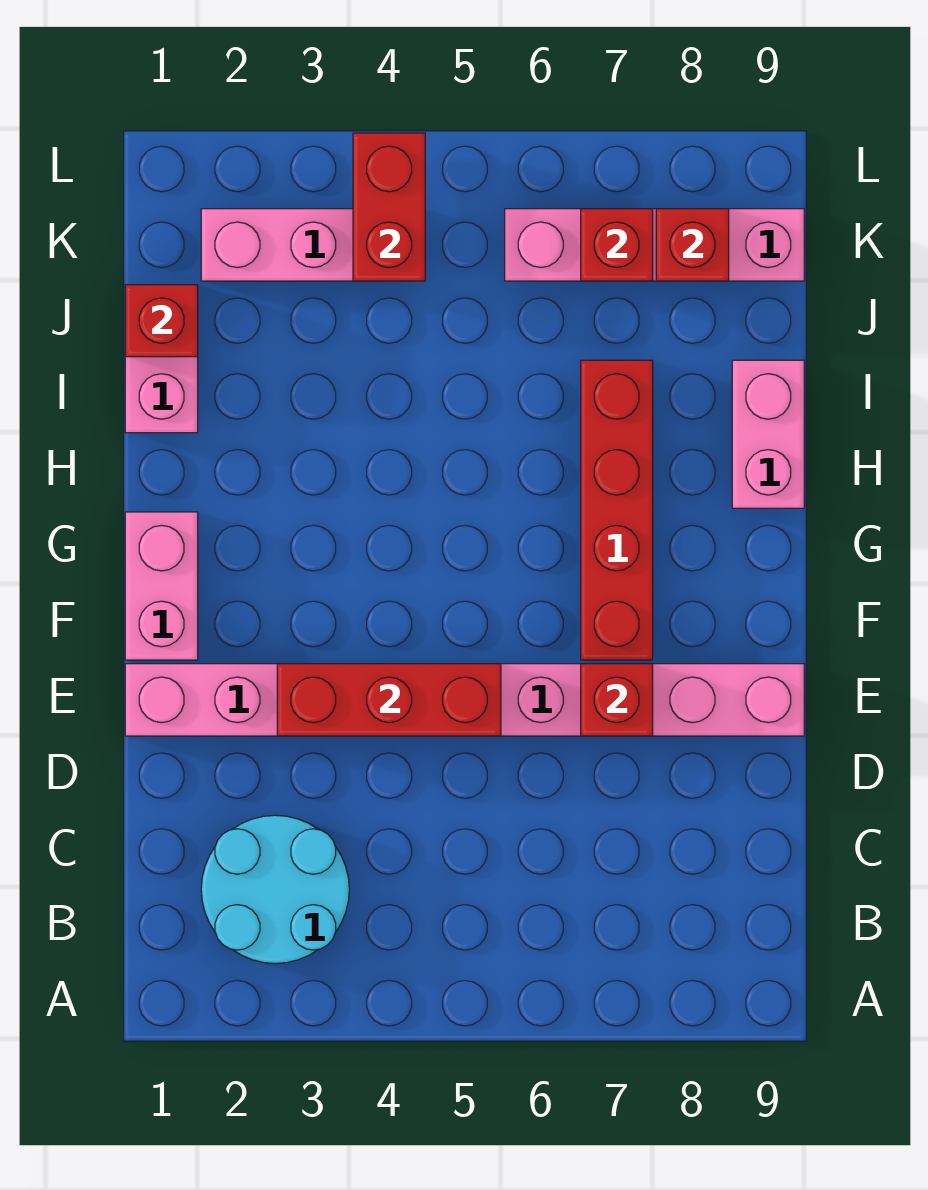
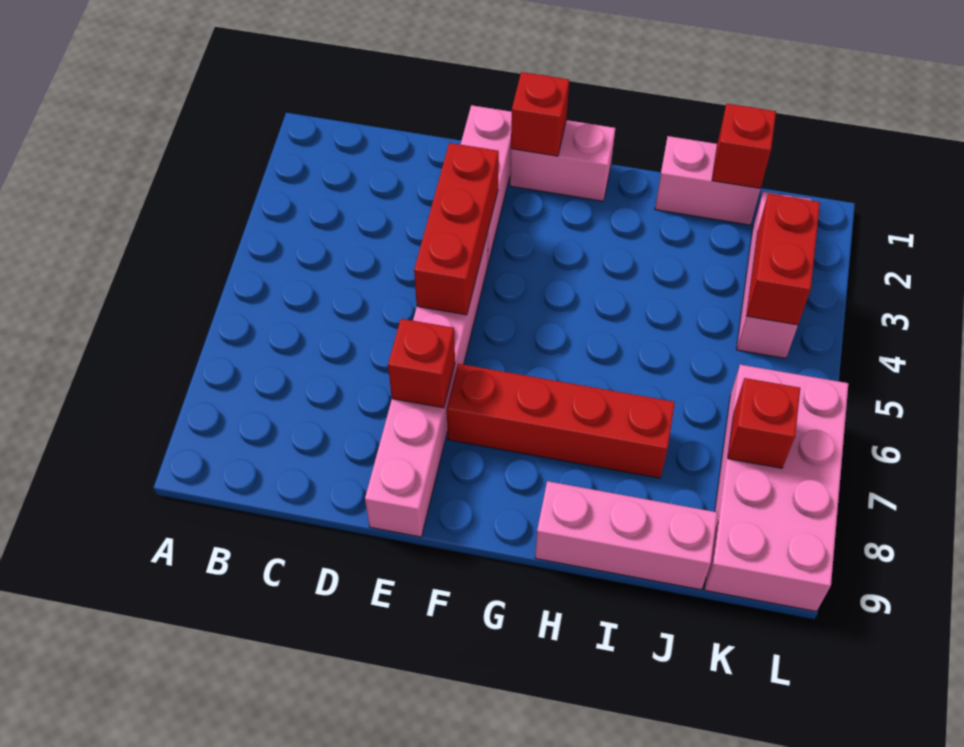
cyan round brick B2:C3 level 1 -> none
pink brick H9:I9 level 1 -> pink brick H9:J9 level 1
red brick K4:L4 level 2 -> red brick K3:K4 level 2
pink brick K6:K9 level 1 -> pink brick K6:L9 level 1
red brick K8 level 2 -> red brick F1 level 2

